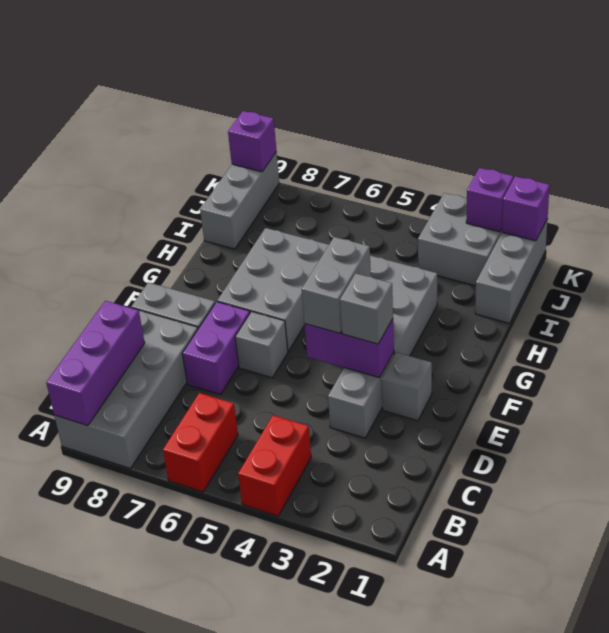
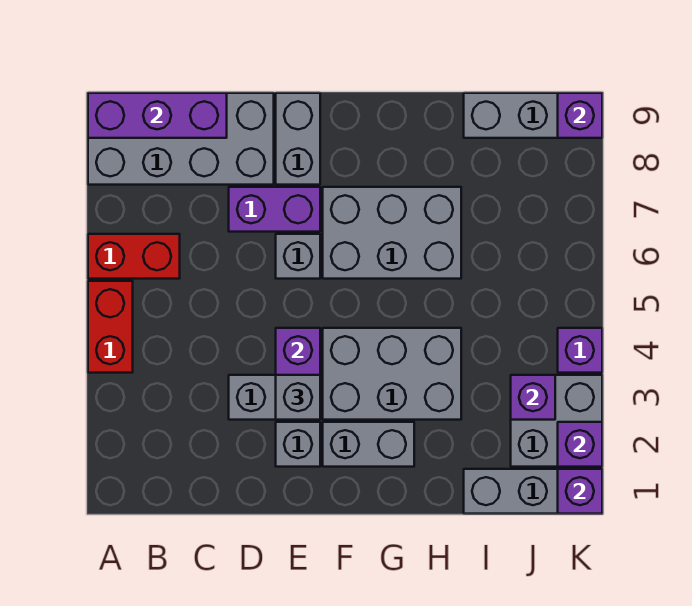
red brick A4:B4 level 1 -> red brick A4:A5 level 1
grey brick E4:F4 level 3 -> grey brick F2:G2 level 1
none -> purple brick J3 level 2
none -> purple brick K4 level 1

